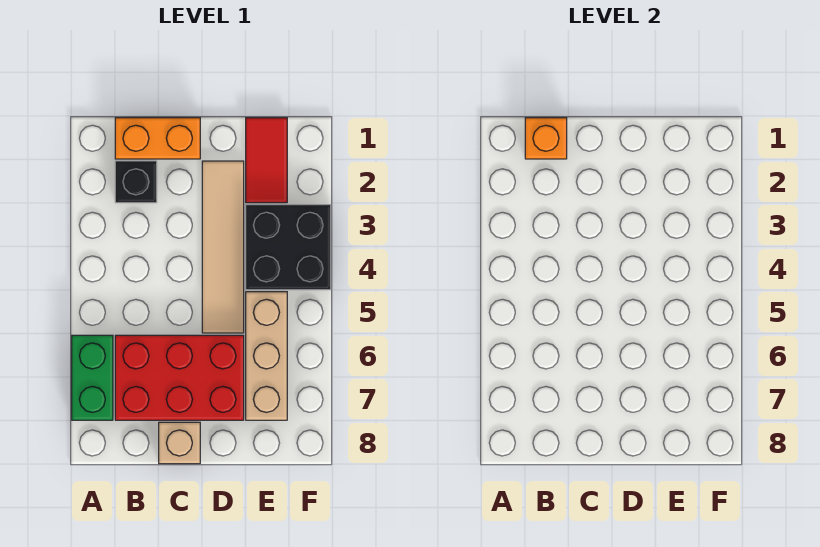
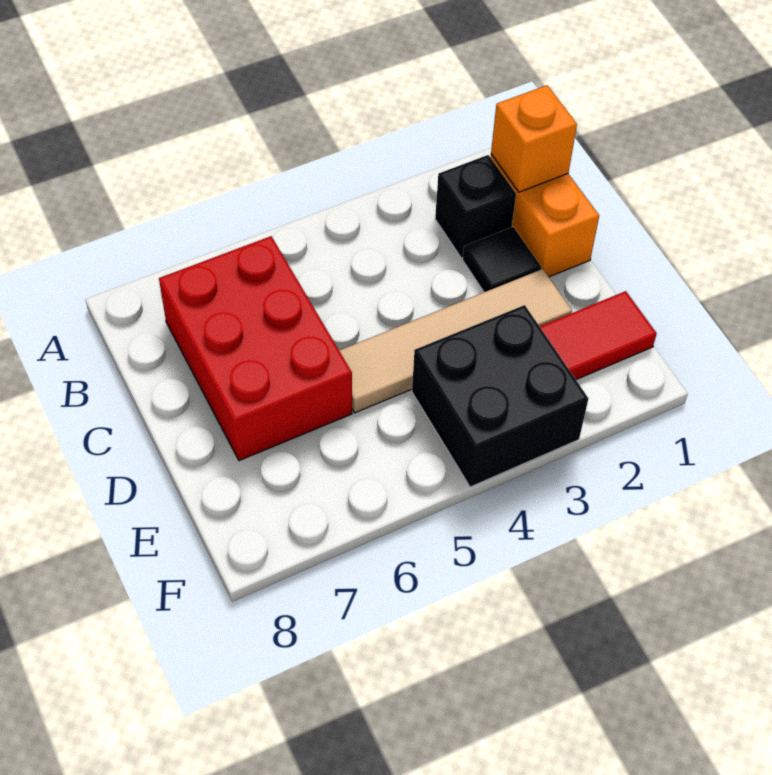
green brick A6:A7 level 1 -> none
none -> black tile C2 level 1
tan brick C8 level 1 -> none
tan brick E5:E7 level 1 -> none

